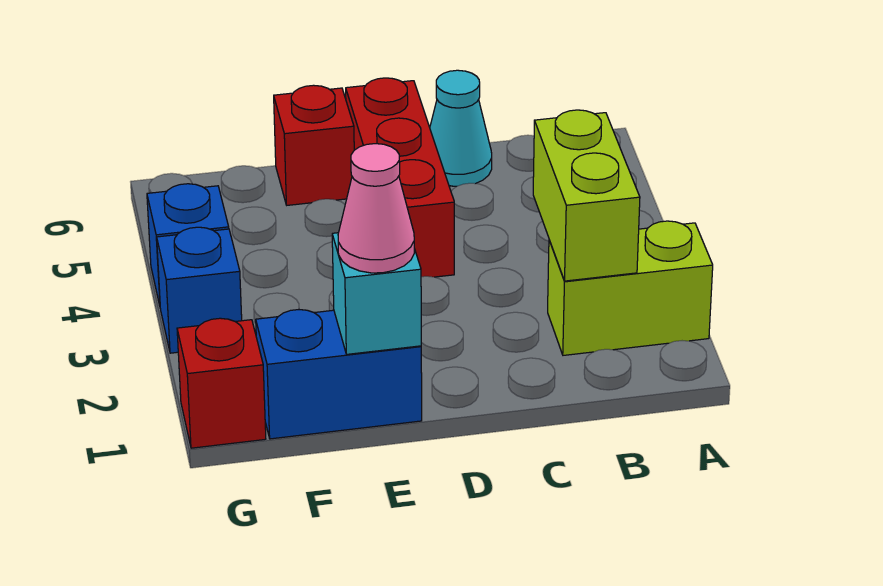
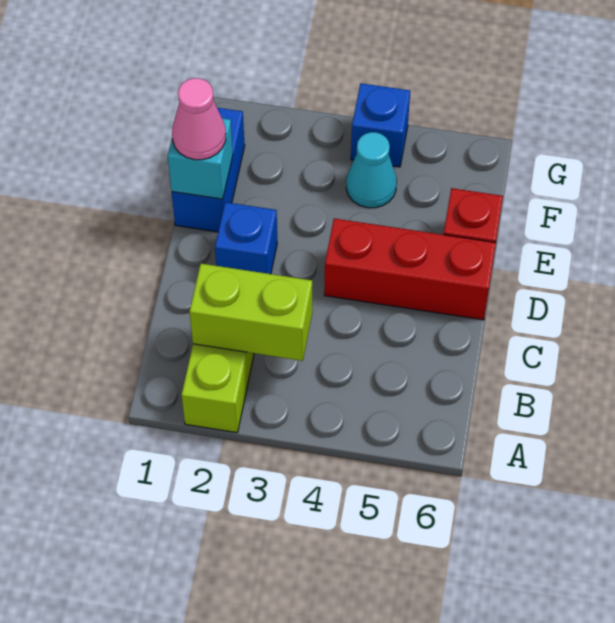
cyan cone C6 level 1 -> cyan cone F4 level 1
red brick G1 level 1 -> none
blue brick G3 level 1 -> blue brick D2 level 1

